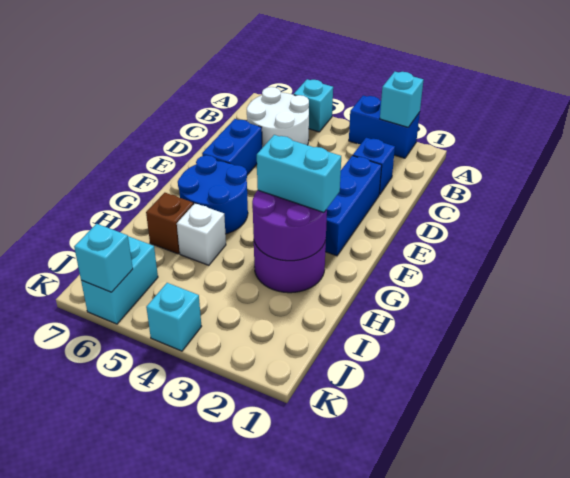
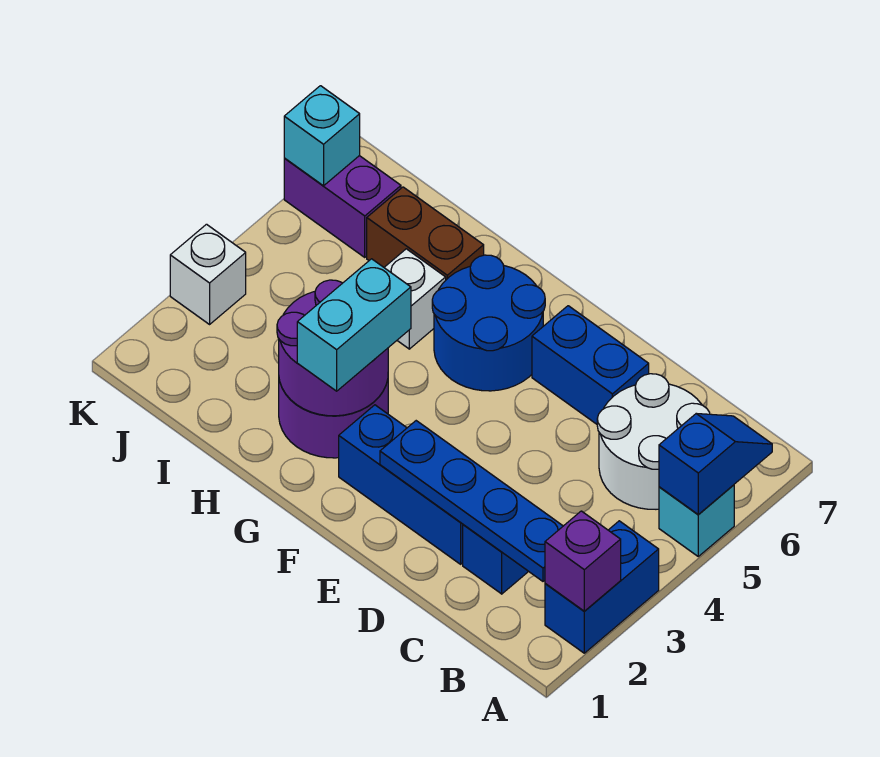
cyan brick A2 level 2 -> purple brick A2 level 2
none -> blue slope A5:A6 level 2 top 5
none -> blue plate B2:E2 level 2
brown brick H6 level 1 -> brown brick H6:I6 level 1
cyan brick J6:K6 level 1 -> purple brick J6:K6 level 1
none -> white brick K3 level 1
cyan brick K4 level 1 -> none

